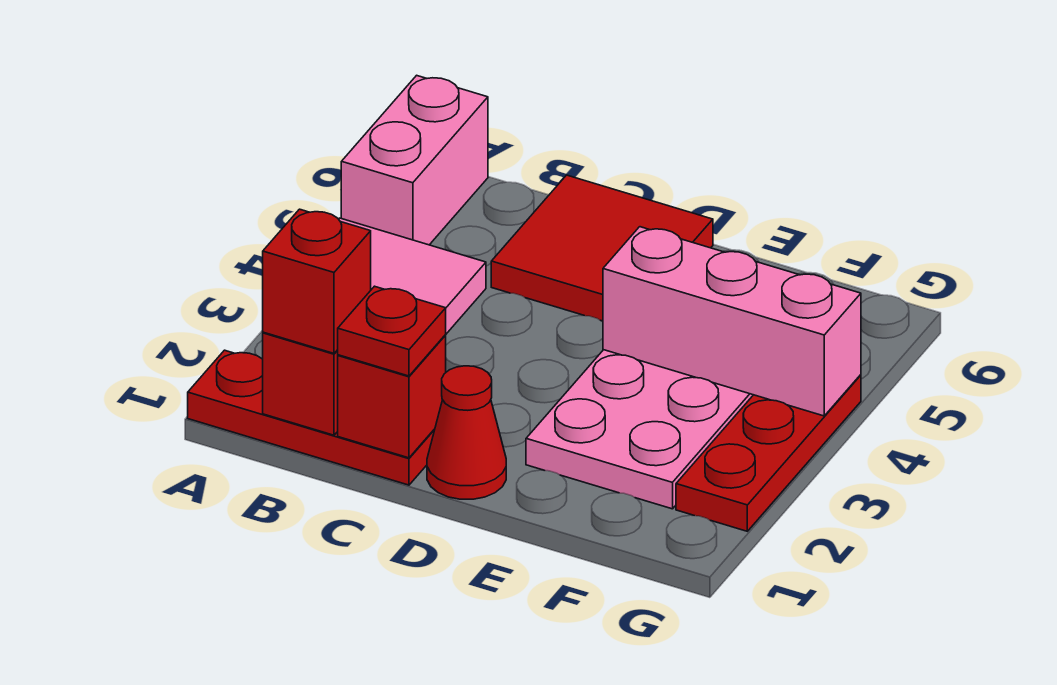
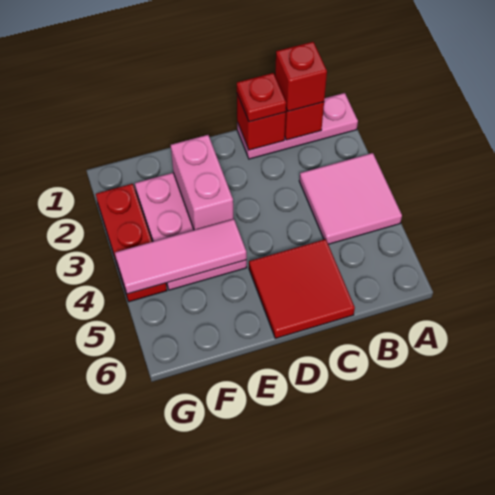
red plate A1:C1 level 1 -> pink plate A1:C1 level 1
pink brick A5:A6 level 1 -> pink brick E2:E3 level 2
red cone D1 level 1 -> none
pink brick E4:G4 level 2 -> pink tile E4:G4 level 2

